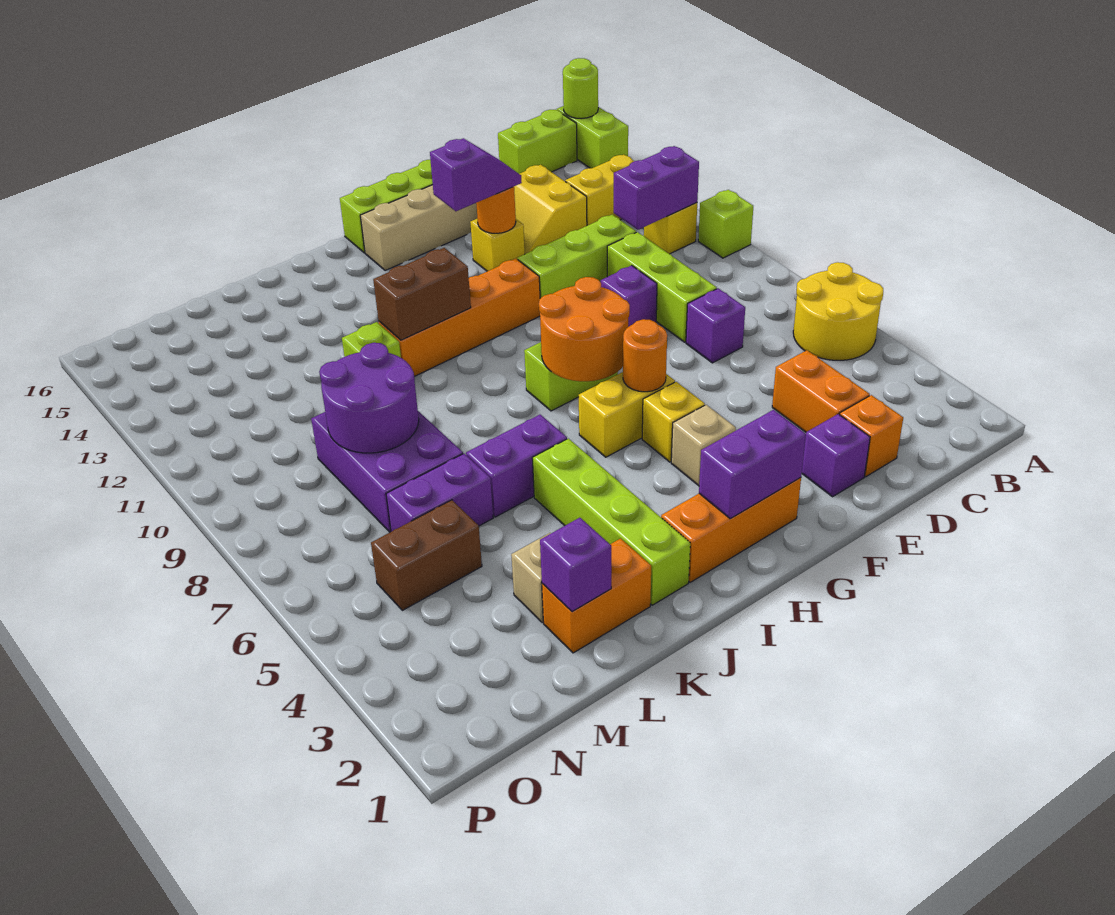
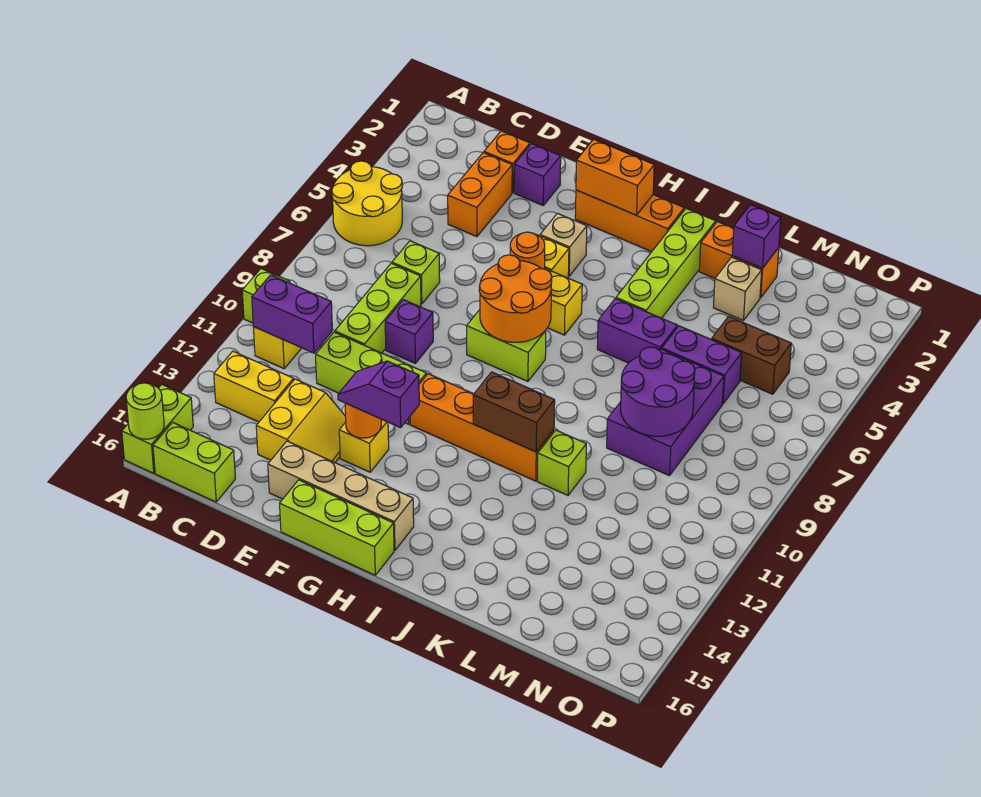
purple brick D7 level 1 -> lime brick D7 level 1
purple brick G2:H2 level 2 -> orange brick G2:H2 level 2

